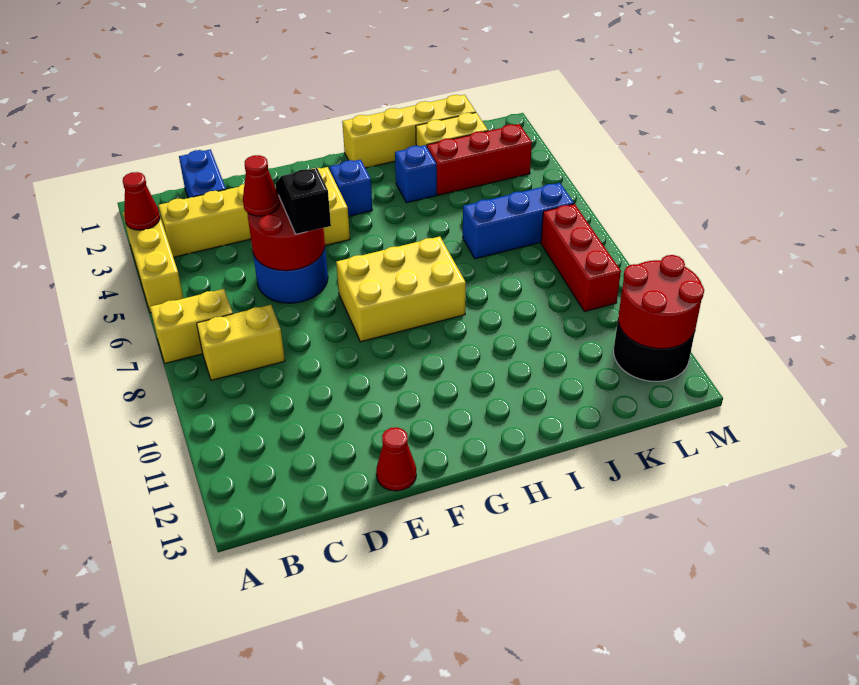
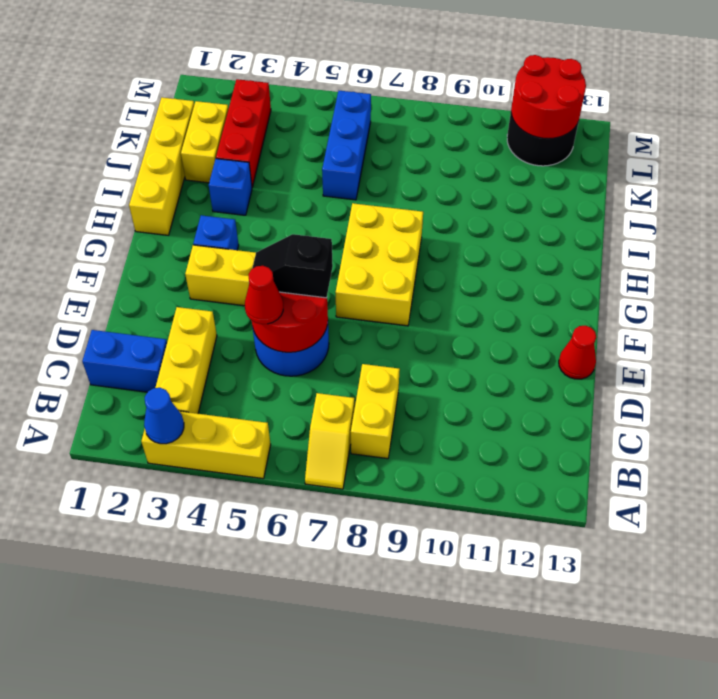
red cone A3 level 2 -> blue cone A3 level 2
yellow brick A7:B7 level 1 -> yellow slope A7:B7 level 1 top B
red brick L7:L9 level 1 -> none

